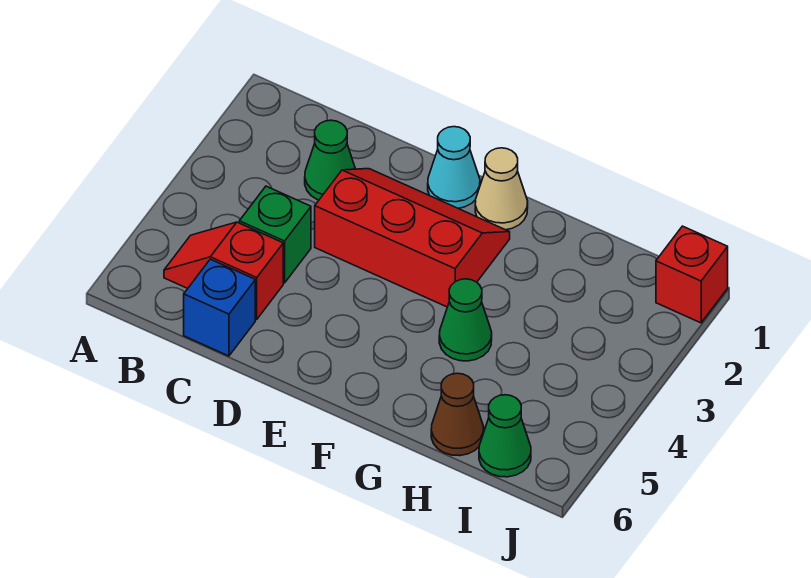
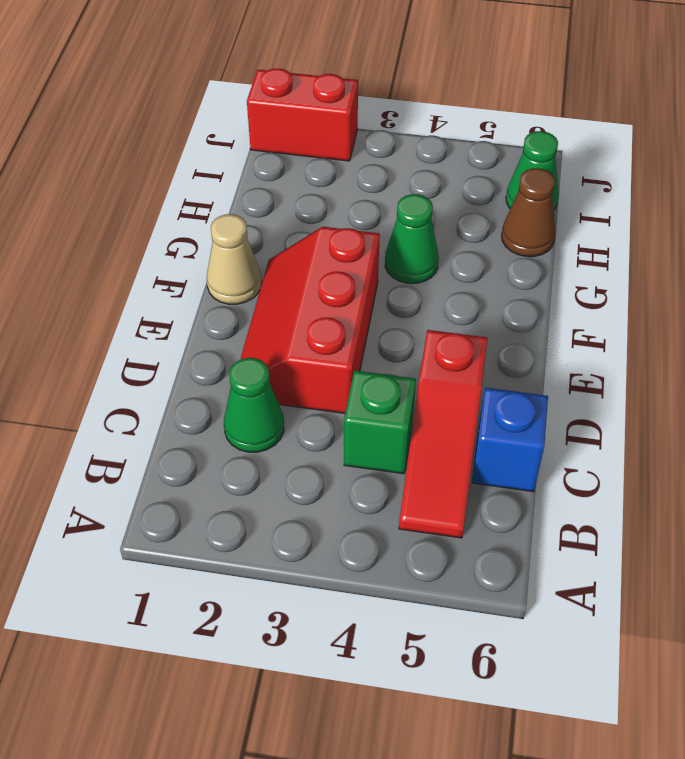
red slope B5:C5 level 1 top C -> red slope B5:D5 level 1 top D
cyan cone E1 level 1 -> none
red brick J1 level 1 -> red brick J1:J2 level 1

